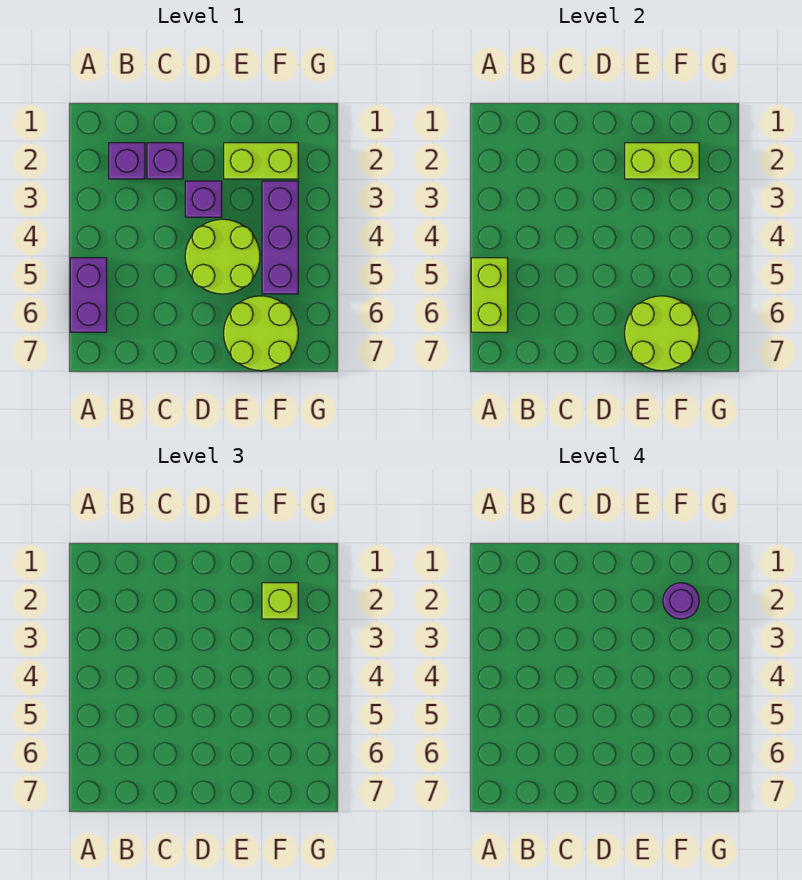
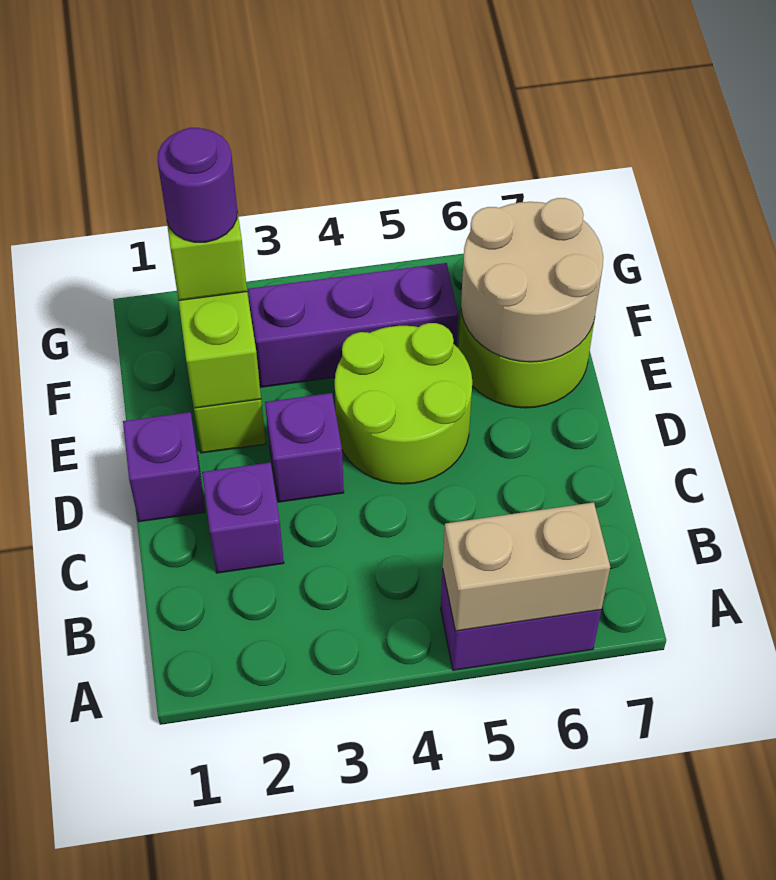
lime brick A5:A6 level 2 -> tan brick A5:A6 level 2
purple brick B2 level 1 -> purple brick D1 level 1
lime round brick E6:F7 level 2 -> tan round brick E6:F7 level 2

